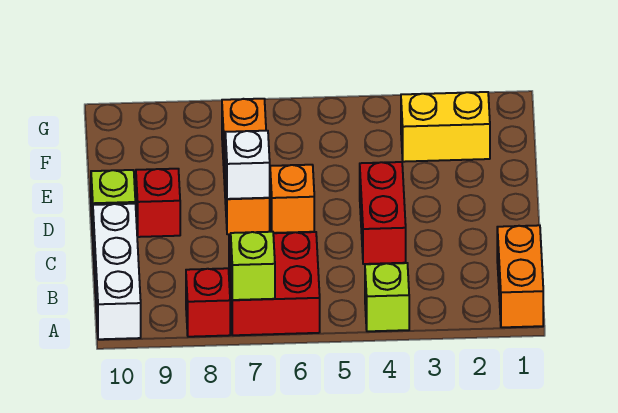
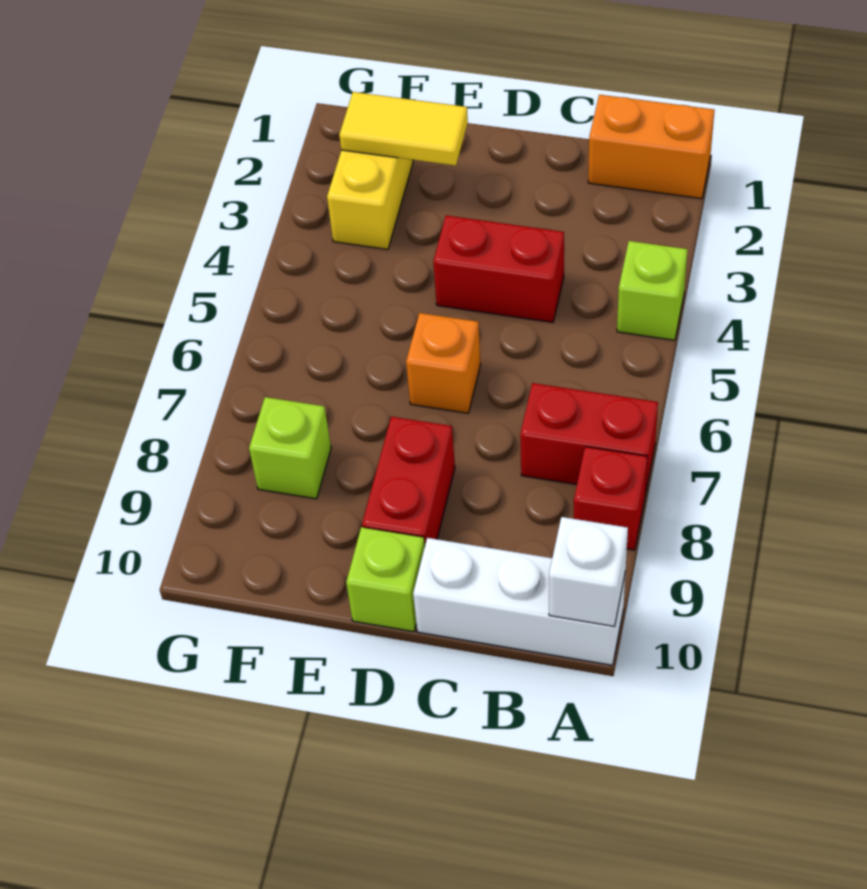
red brick A6:B7 level 1 -> red brick A7:B7 level 1
lime brick A7 level 2 -> lime brick F8 level 1
orange brick D7:F7 level 1 -> none
white brick D7 level 2 -> white brick A10 level 2
red brick D9 level 1 -> red brick D8:D9 level 1
none -> yellow tile E2:F2 level 2

